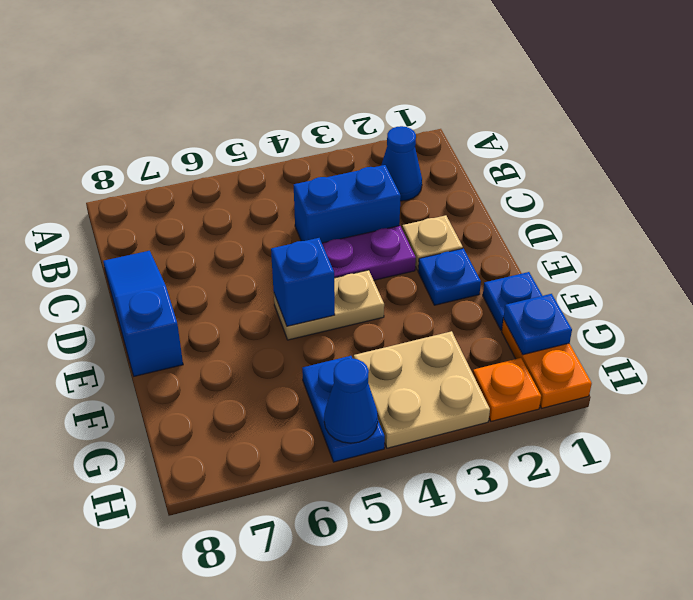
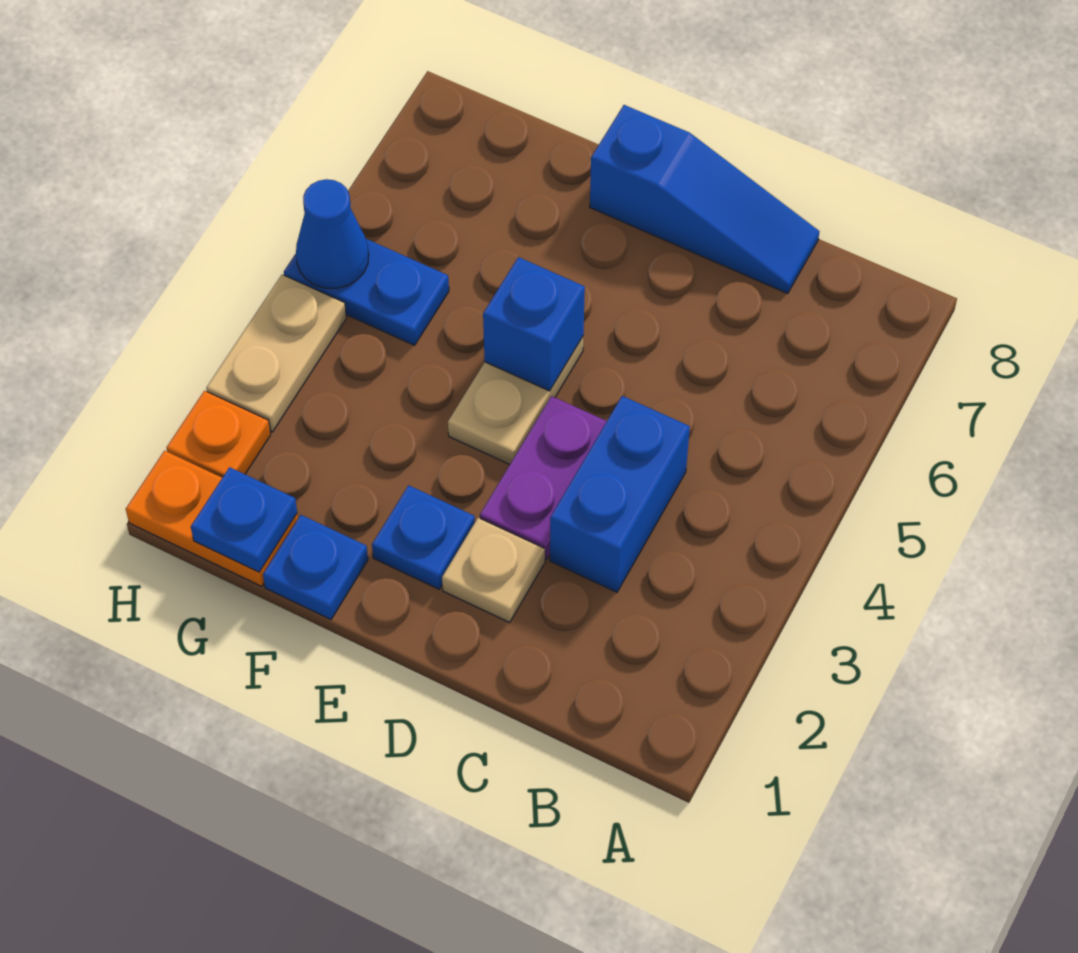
blue cone B2 level 1 -> none
tan plate G3:H4 level 1 -> tan plate H3:H4 level 1

